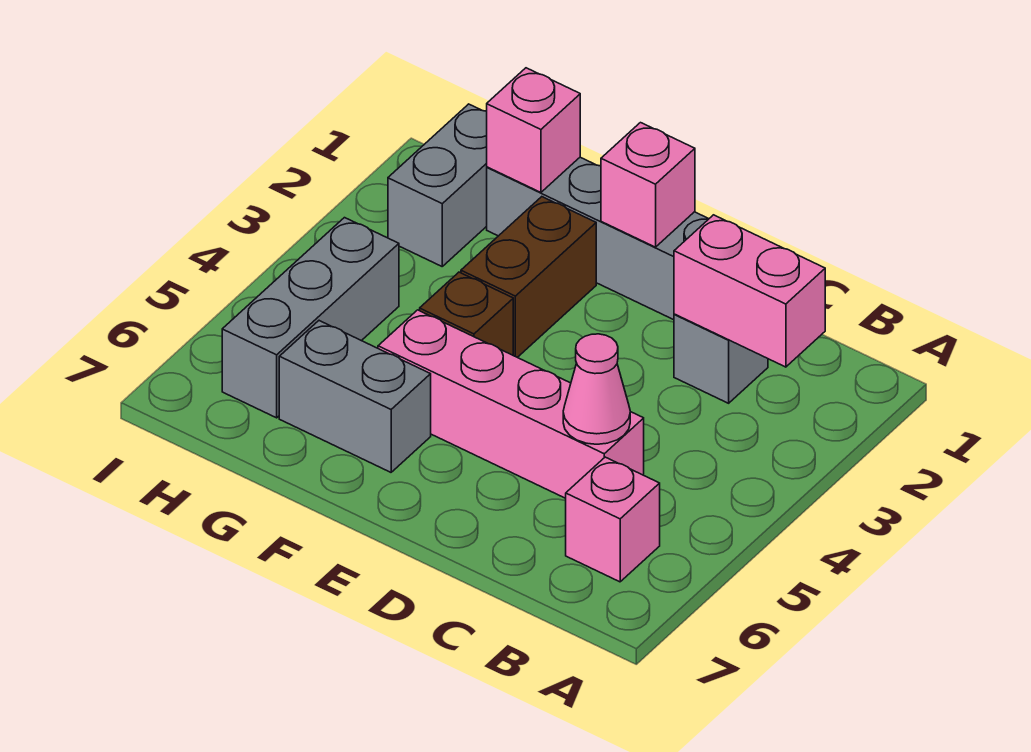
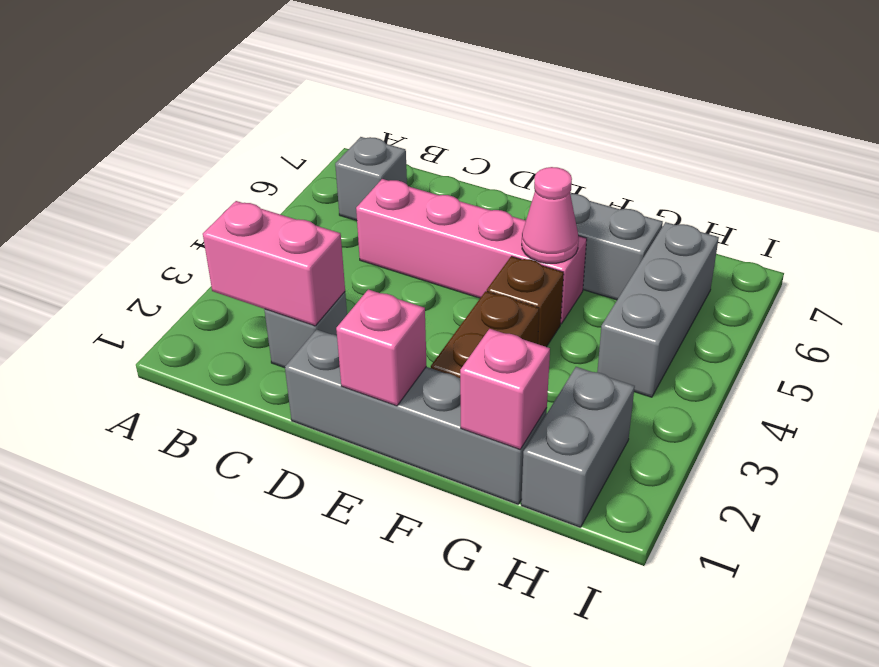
pink brick B6 level 1 -> grey brick B6 level 1
pink cone C5 level 2 -> pink cone F5 level 2

